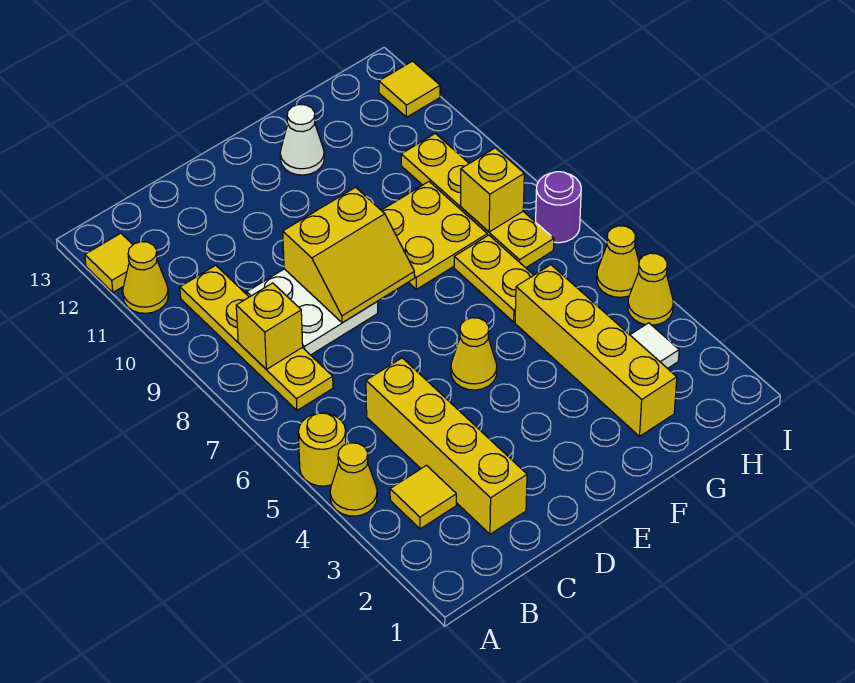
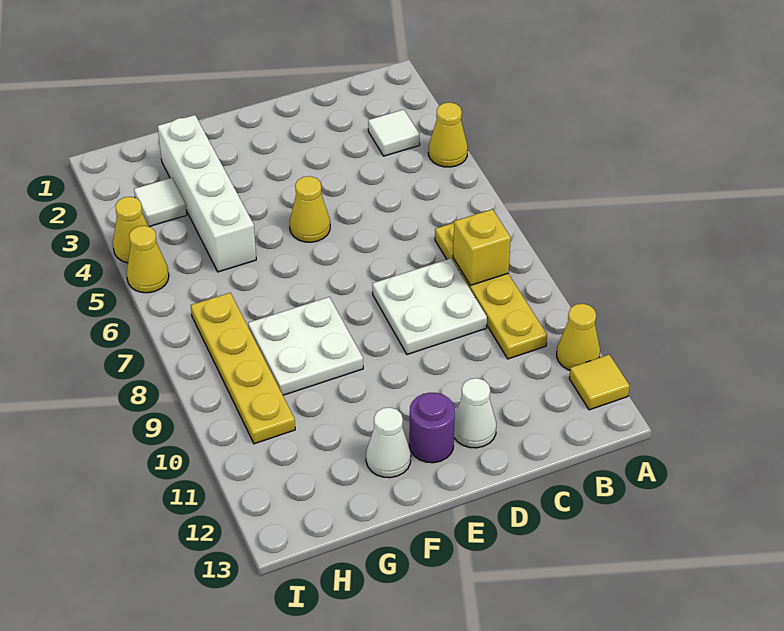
yellow round brick A5 level 1 -> none
yellow tile B3 level 1 -> white tile B3 level 1
yellow brick C2:C5 level 1 -> none
yellow slope D8:E9 level 2 top 9 -> none
none -> white cone D12 level 1
yellow plate F8:G9 level 1 -> white plate F8:G9 level 1
yellow brick G2:G5 level 1 -> white brick G2:G5 level 1
yellow plate G6:G7 level 1 -> none
yellow brick H8 level 2 -> none
purple round brick I7 level 1 -> purple round brick E12 level 1
yellow tile I12 level 1 -> none

